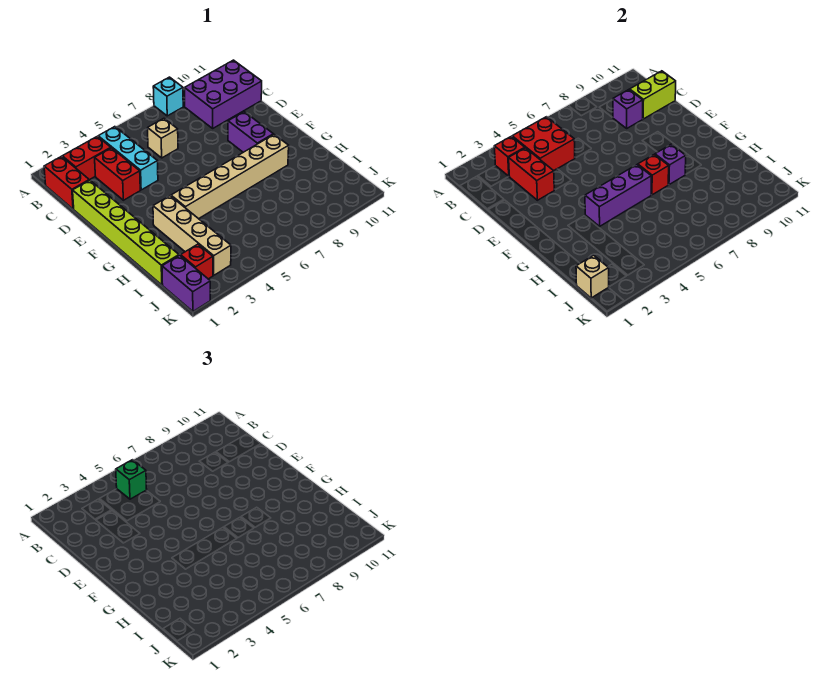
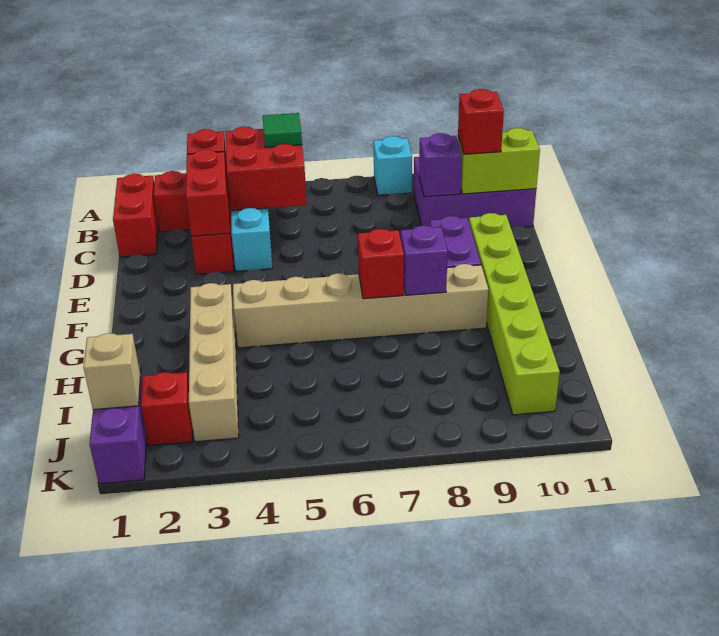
green brick B5 level 3 -> green tile B5 level 3
tan brick C6 level 1 -> none
none -> red brick C10 level 3
lime brick D1:I1 level 1 -> lime brick E10:J10 level 1
purple brick G4:G6 level 2 -> none

